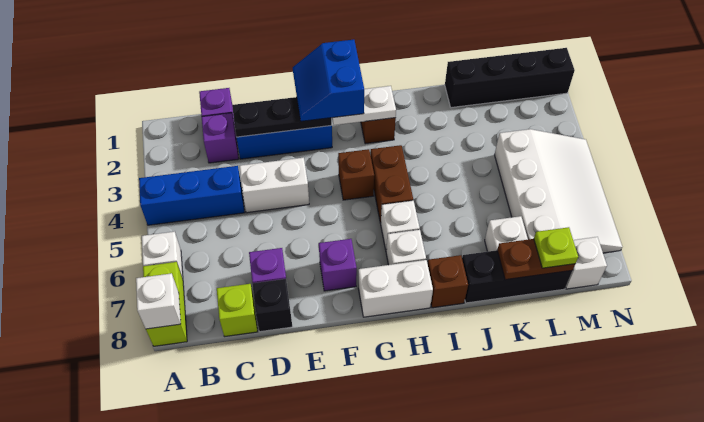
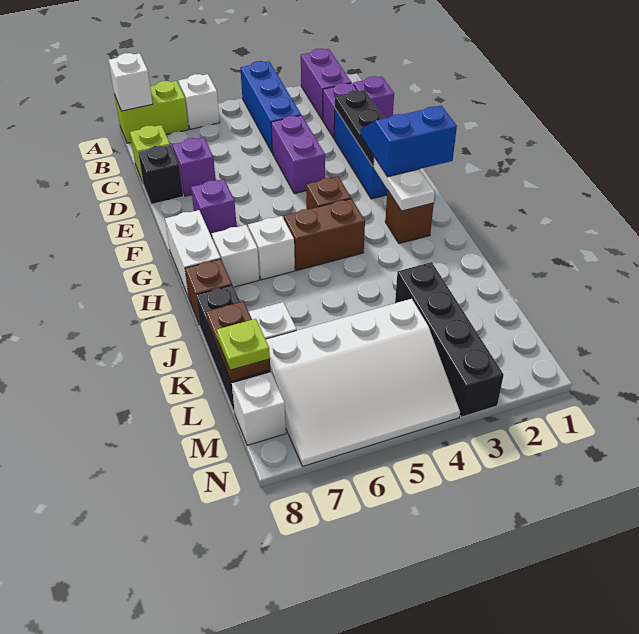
none -> purple brick A2:B2 level 1
white brick D4:E4 level 1 -> purple brick D4:E4 level 1
black brick K1:N1 level 1 -> black brick K3:N3 level 1

